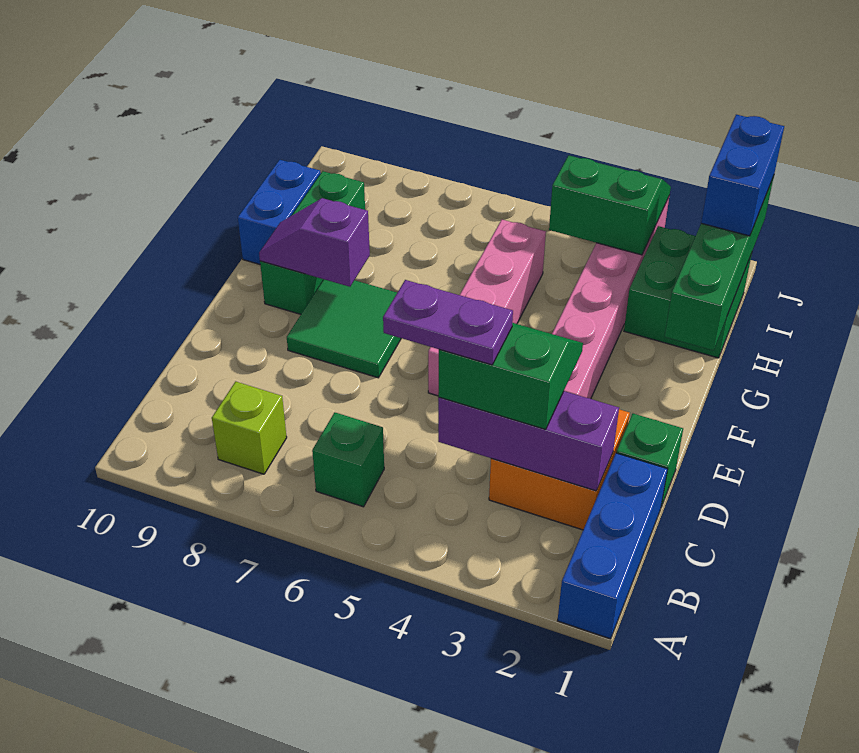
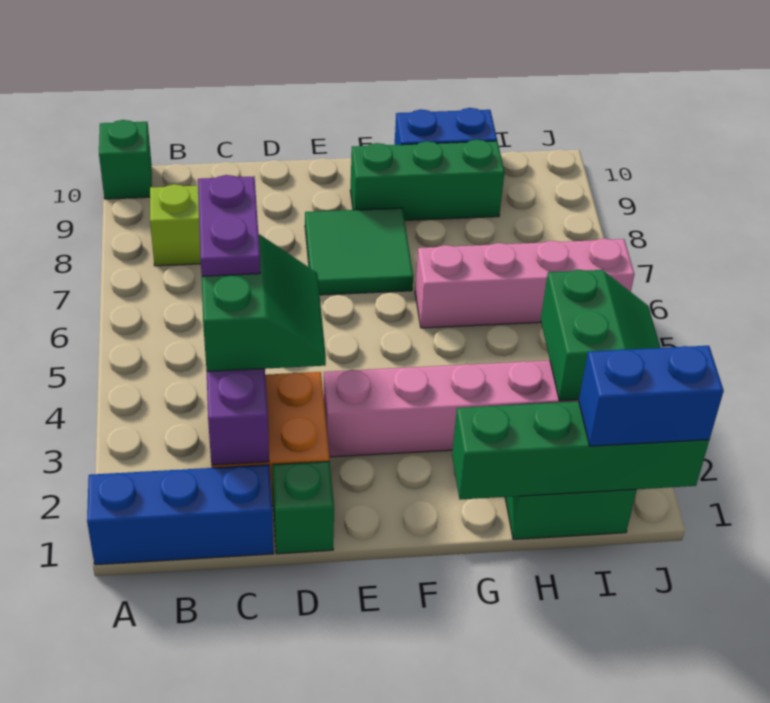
green brick B6 level 1 -> green brick A10 level 1
pink brick E5:H5 level 1 -> pink brick G6:J6 level 1
purple slope F8:F9 level 2 top 8 -> none

